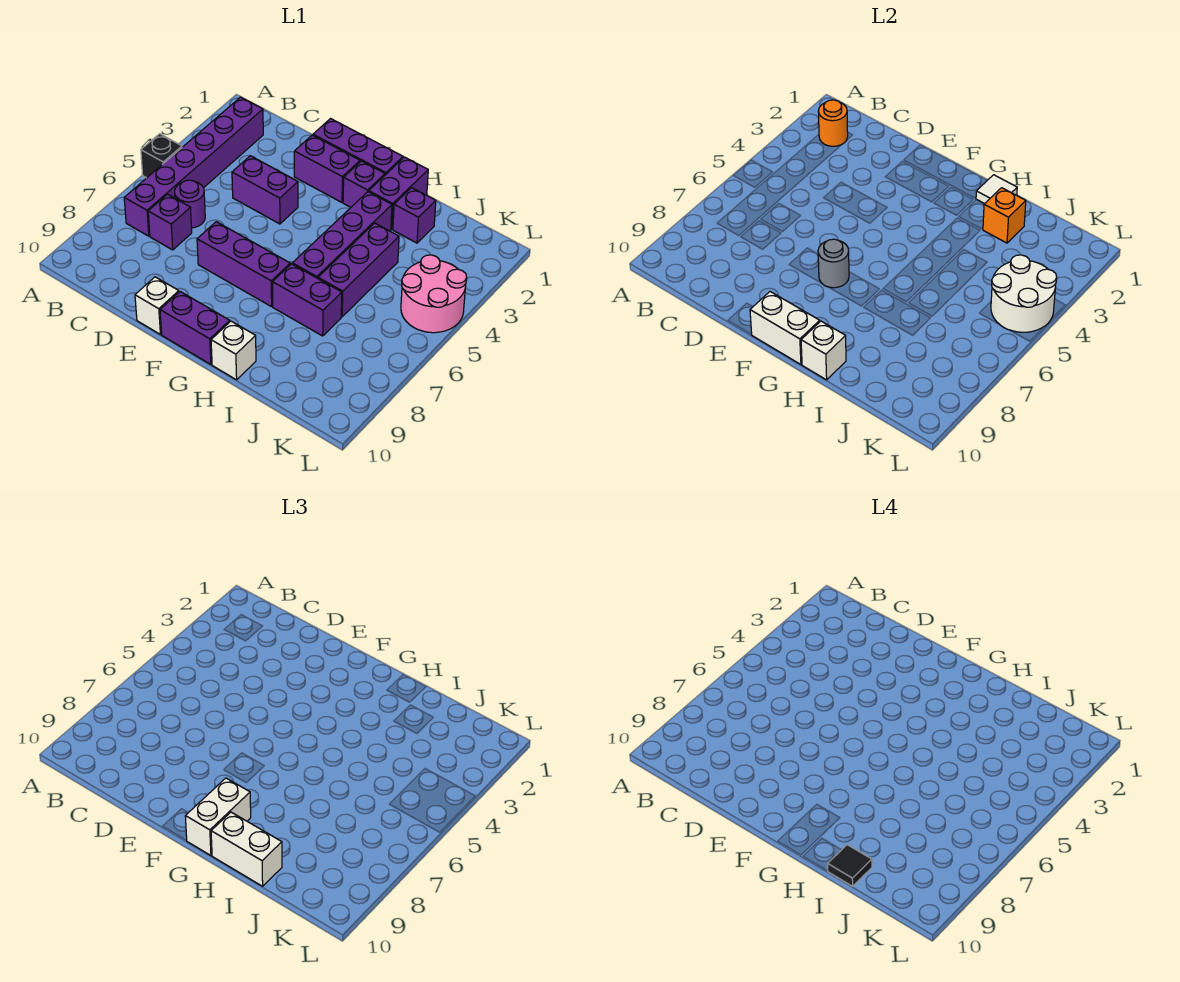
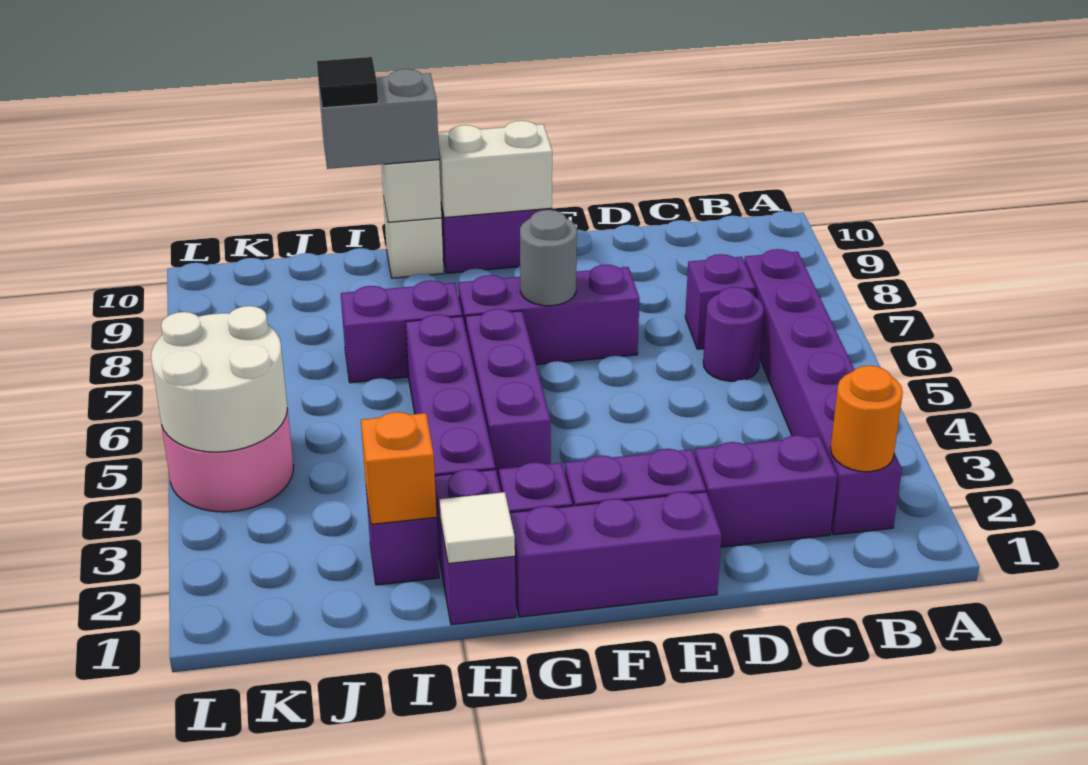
black brick A5 level 1 -> none
purple brick D4:E4 level 1 -> purple brick C2:D2 level 1
white brick E10 level 1 -> none
white brick G9:G10 level 3 -> none
white brick H10:I10 level 3 -> grey brick H10:I10 level 3
purple brick I4:I6 level 1 -> purple brick G4:G6 level 1

